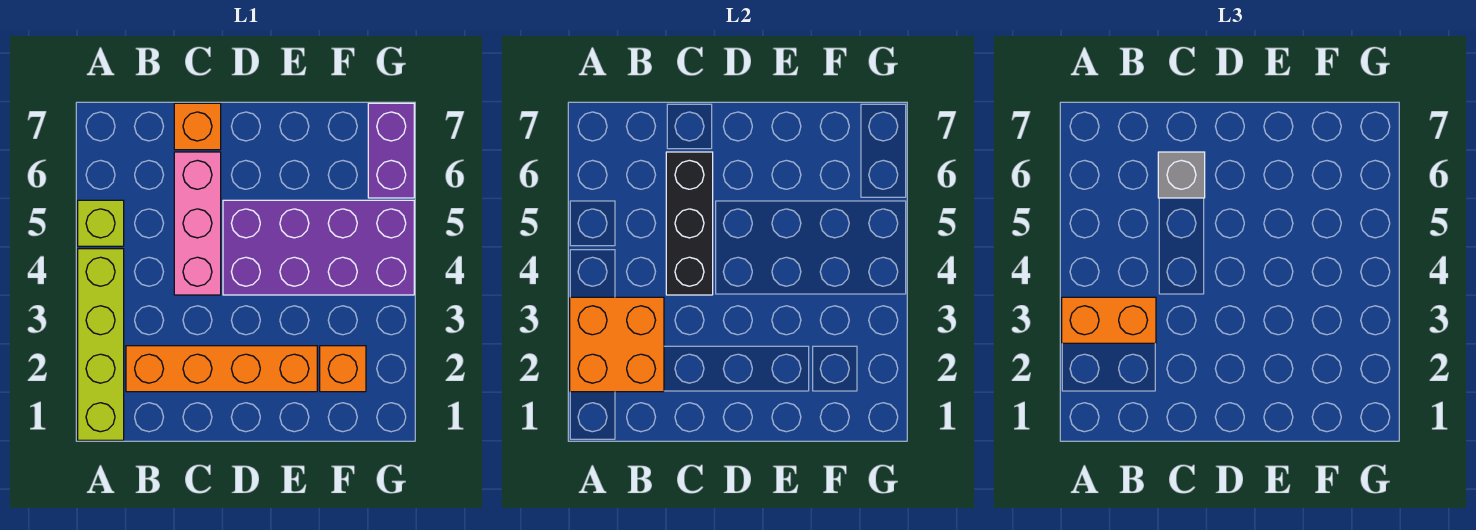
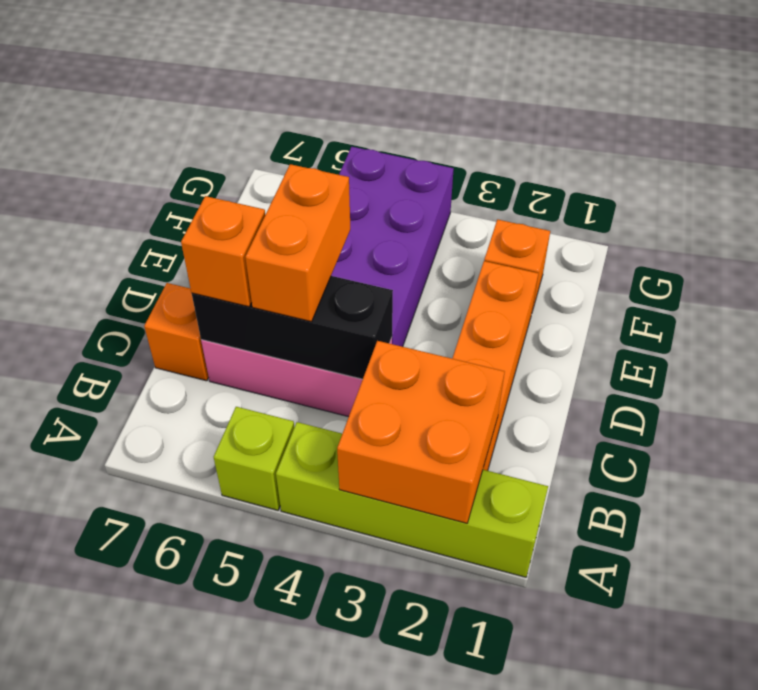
orange brick A3:B3 level 3 -> orange brick C5:D5 level 3
grey brick C6 level 3 -> orange brick C6 level 3
purple brick G6:G7 level 1 -> none

